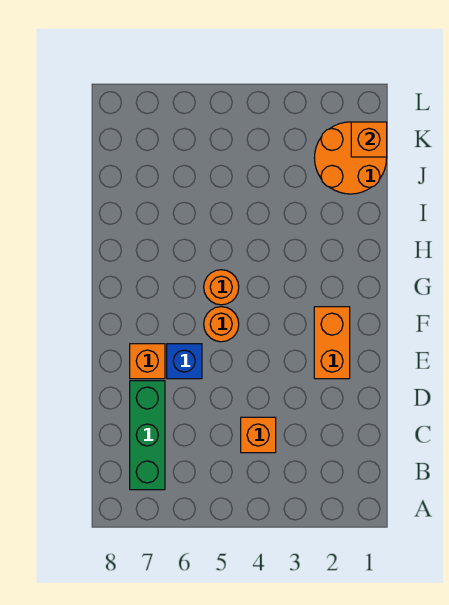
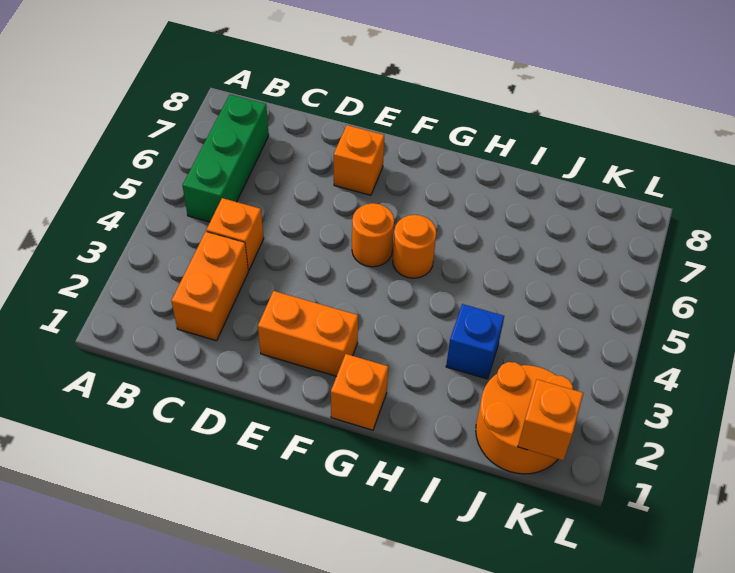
green brick B7:D7 level 1 -> green brick B5:B7 level 1
none -> orange brick C2:C3 level 1
blue brick E6 level 1 -> blue brick I3 level 1
none -> orange brick G1 level 1

